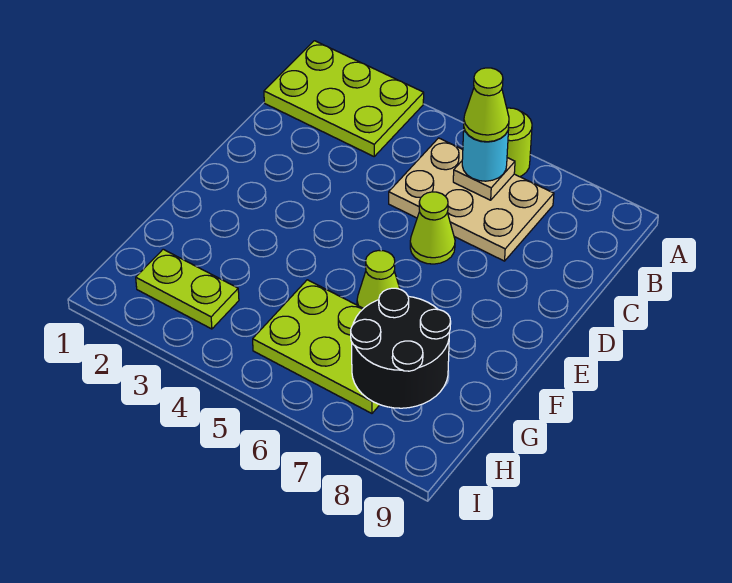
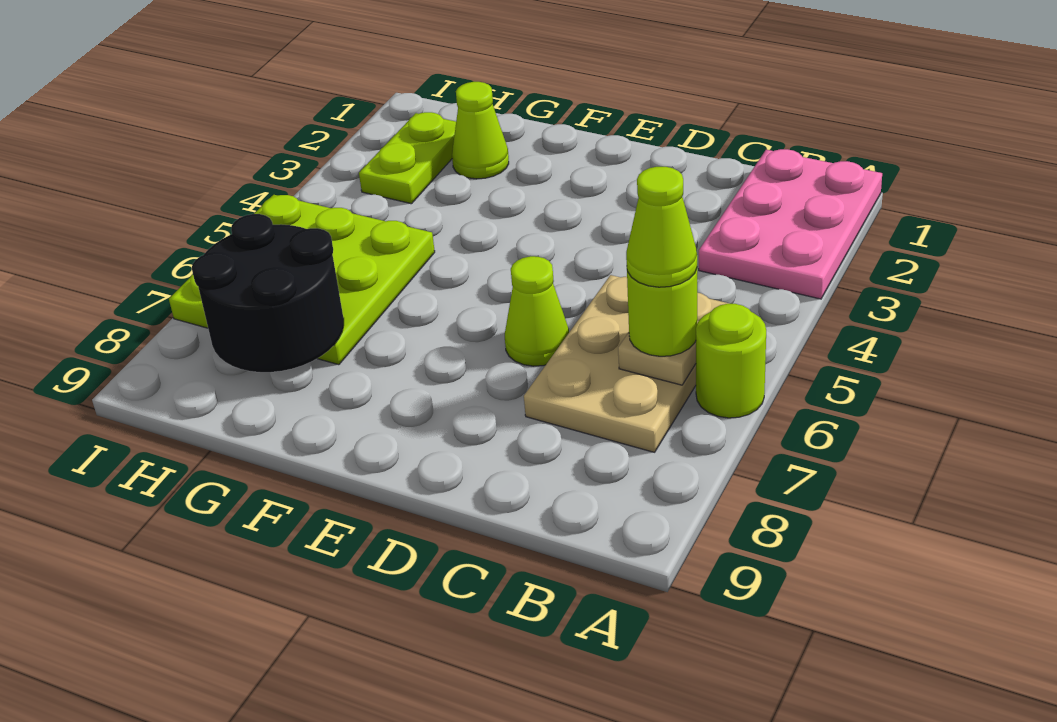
lime plate A1:B3 level 1 -> pink plate A1:B3 level 1
cyan round brick B6 level 3 -> lime round brick B6 level 3
lime cone F6 level 1 -> lime cone G2 level 1
lime plate G5:H7 level 1 -> lime plate G5:I7 level 1

